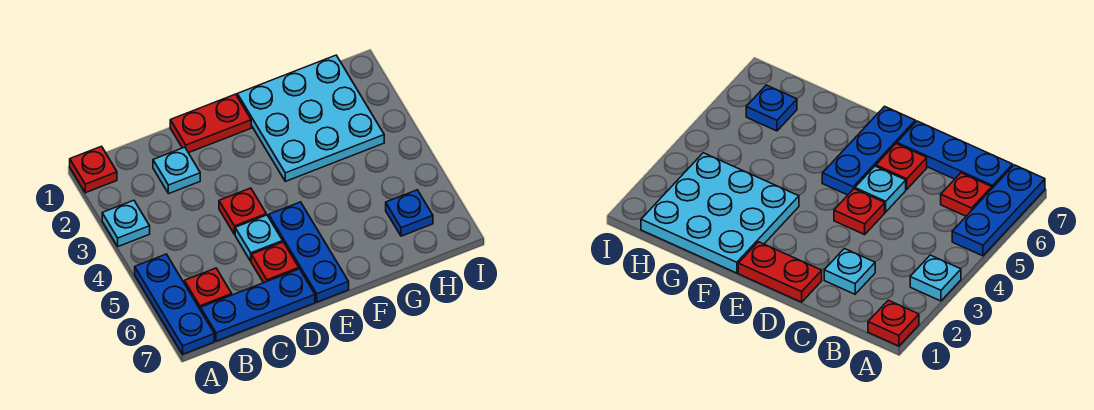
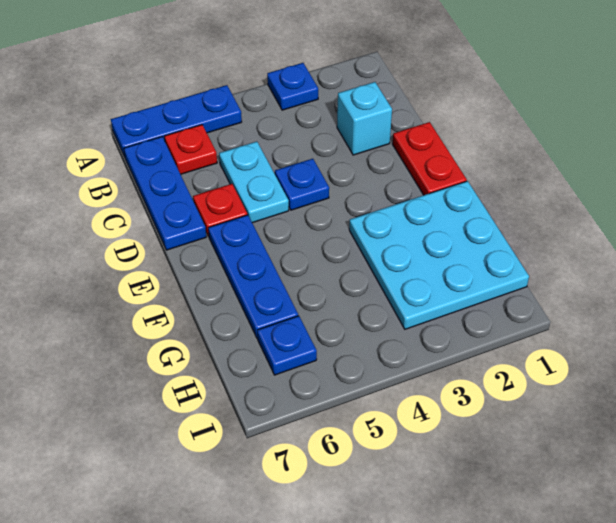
red plate A1 level 1 -> none
cyan plate A3 level 1 -> blue plate A3 level 1
cyan plate C2 level 1 -> cyan brick C2 level 1
red plate D4 level 1 -> blue plate D4 level 1
cyan plate D5 level 1 -> cyan plate C5:D5 level 1
blue plate E5:E7 level 1 -> blue plate E6:G6 level 1

